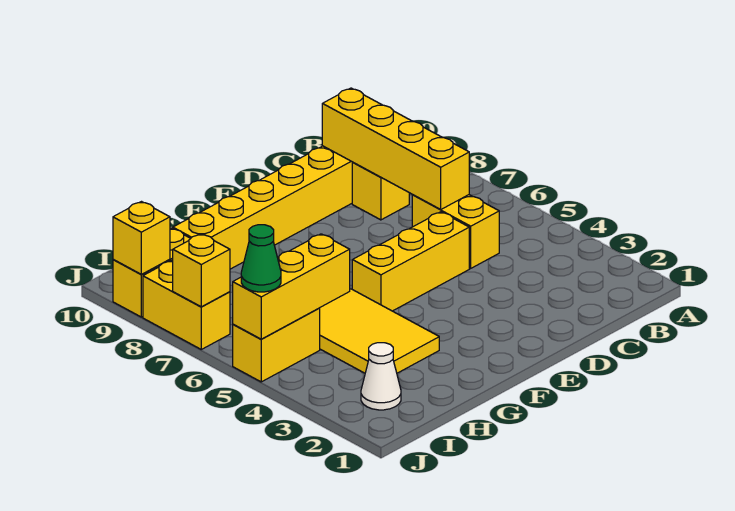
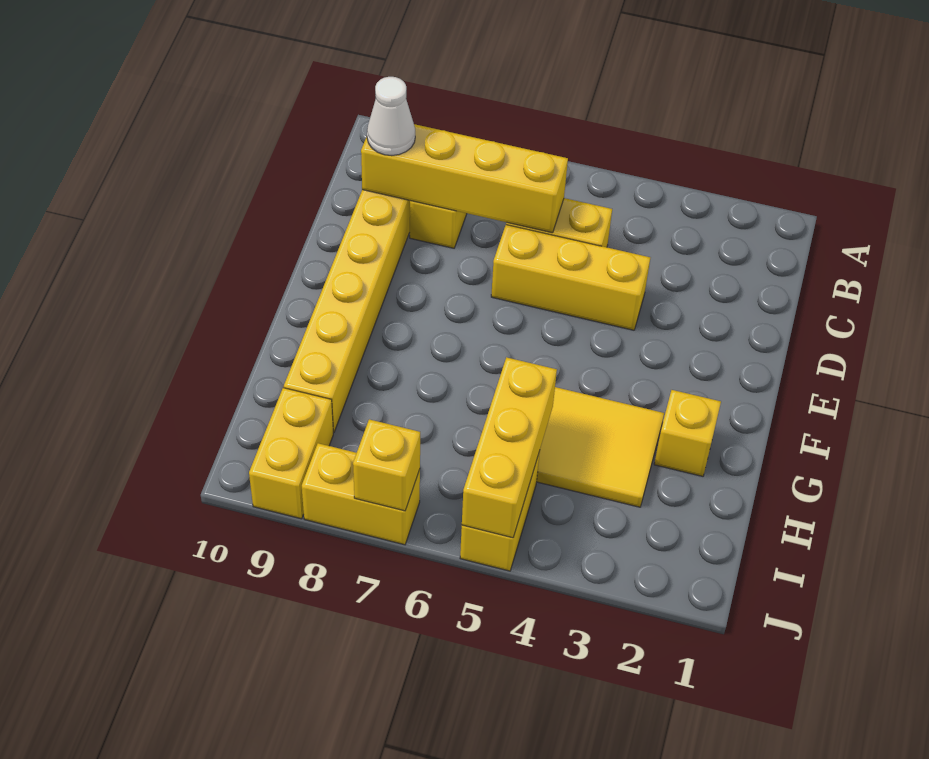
yellow brick D5:F5 level 1 -> yellow brick D4:D6 level 1
white cone I2 level 1 -> white cone C9 level 3
green cone J5 level 3 -> none
yellow brick J9 level 2 -> yellow brick G2 level 1

